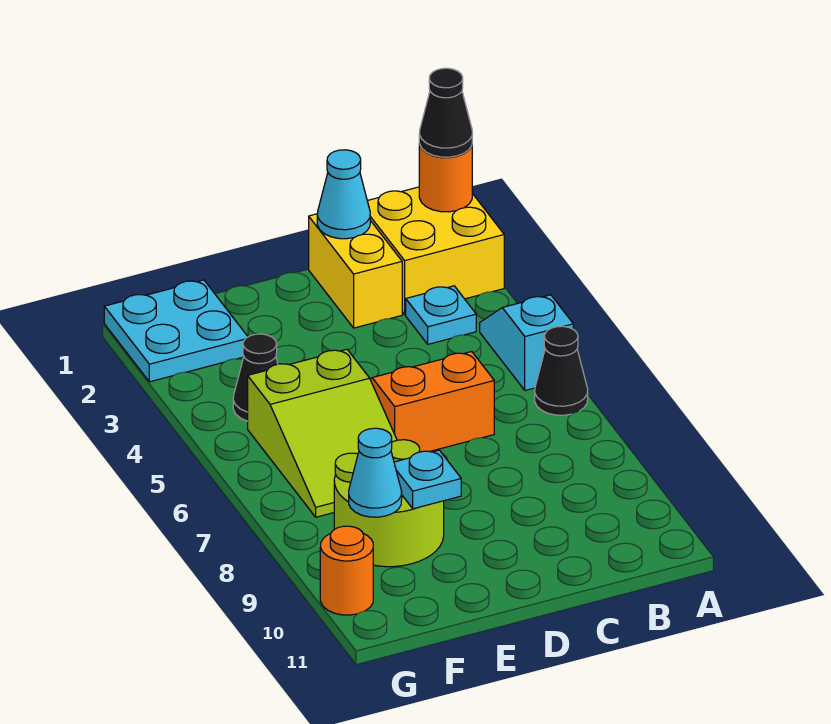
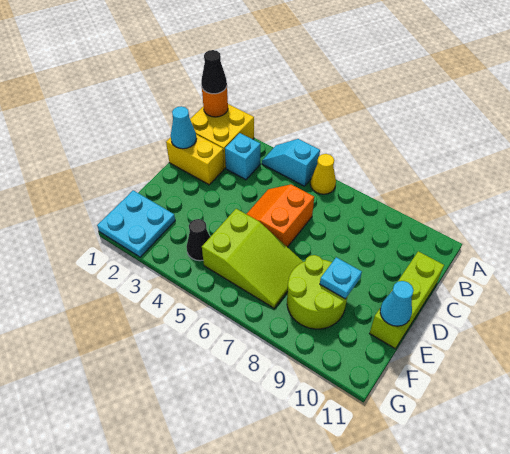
black cone A6 level 1 -> yellow cone A6 level 1
cyan plate B3 level 1 -> cyan brick B3 level 1
none -> lime brick C11:E11 level 1
cyan cone F9 level 2 -> cyan cone E11 level 2
orange round brick G10 level 1 -> none

